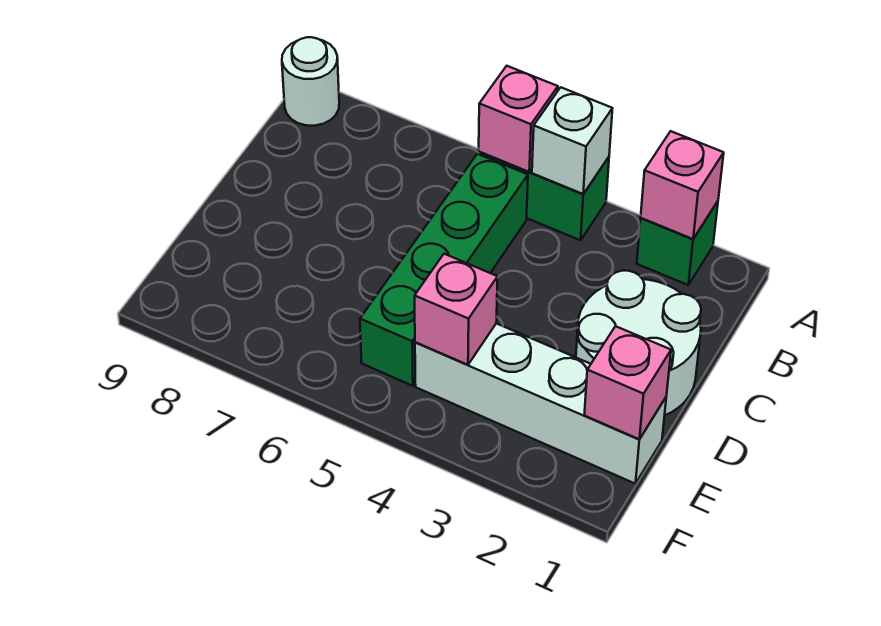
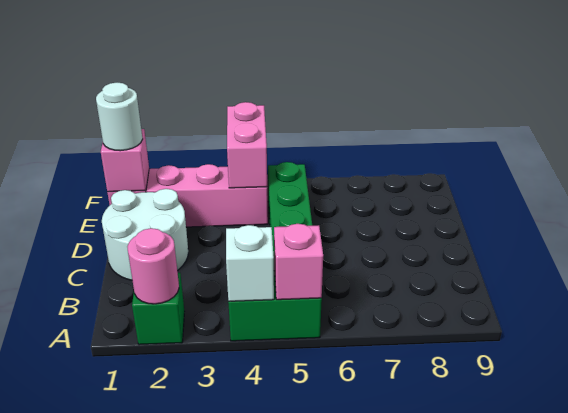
pink brick A2 level 2 -> pink round brick A2 level 2
white round brick A9 level 1 -> white round brick E1 level 3
white brick E1:E4 level 1 -> pink brick E1:E4 level 1
pink brick E4 level 2 -> pink brick E4:F4 level 2

